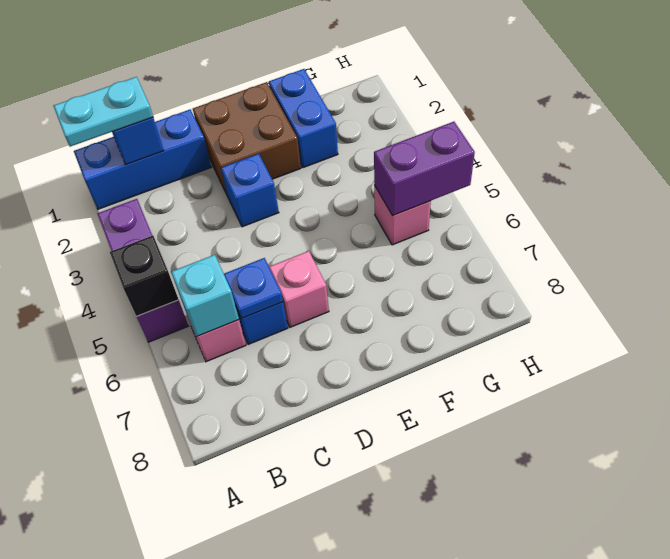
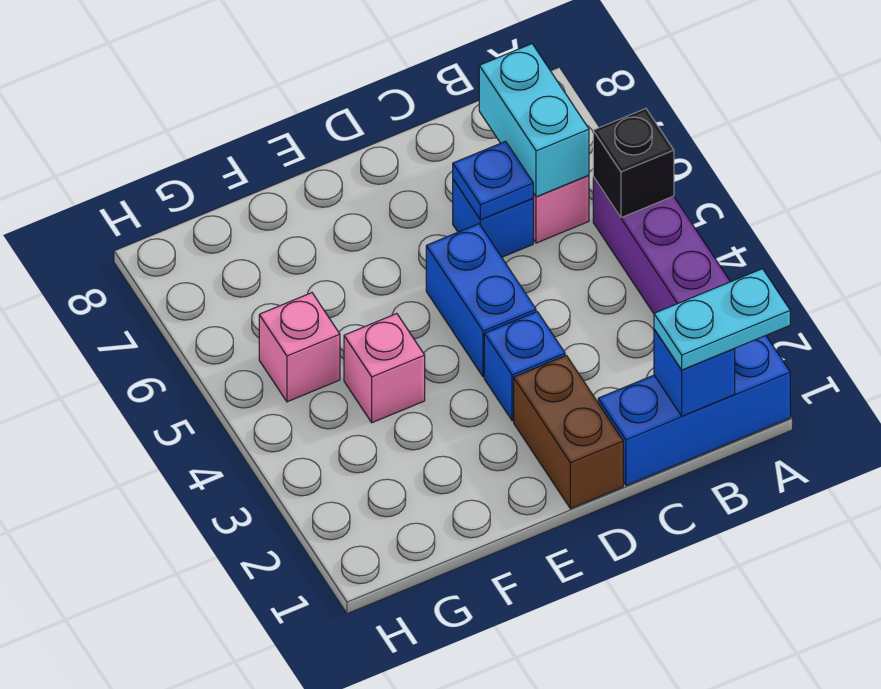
cyan brick B6 level 2 -> cyan brick B6:B7 level 2
brown brick D1:E2 level 1 -> brown brick D1:D2 level 1
pink brick D6 level 1 -> pink brick F4 level 1
blue brick F1:F2 level 1 -> blue brick D4:D5 level 1
purple brick G5:H5 level 2 -> none

